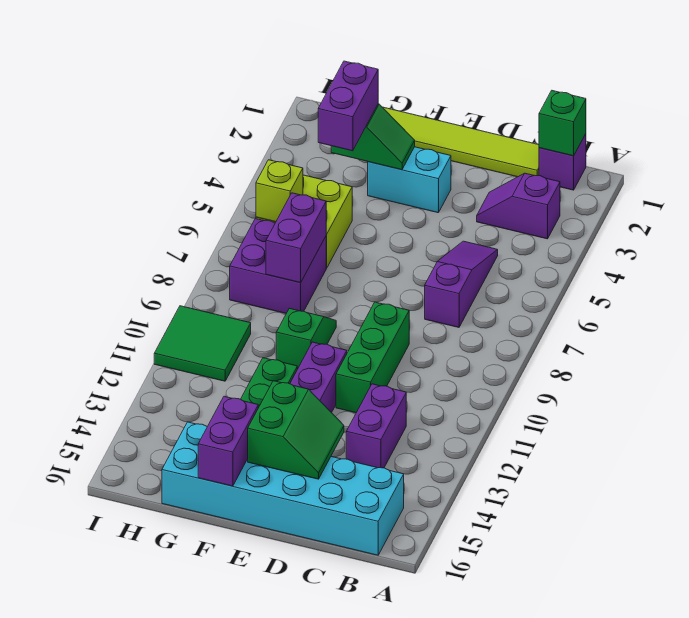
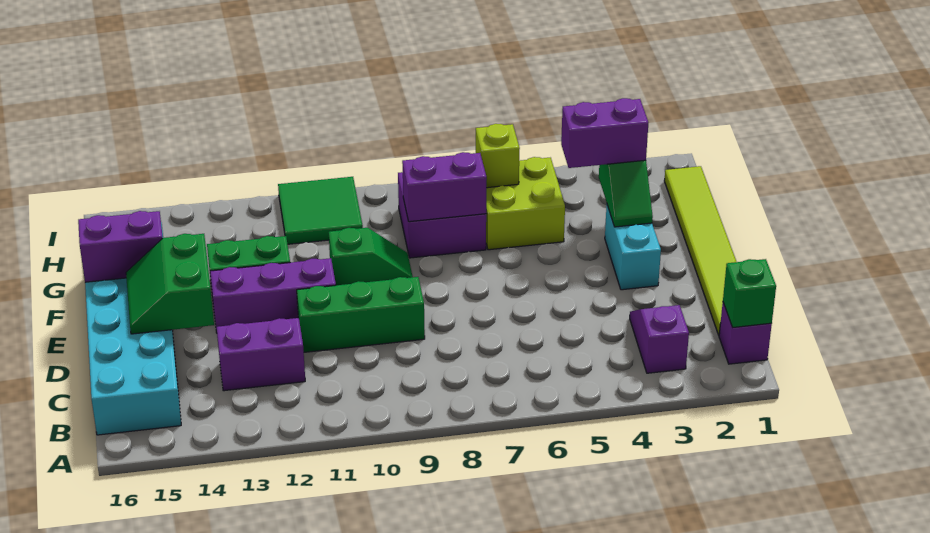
purple slope C5:C7 level 1 top 7 -> none
green slope D14:E15 level 2 top E -> green slope D14:E15 level 2 top 14

